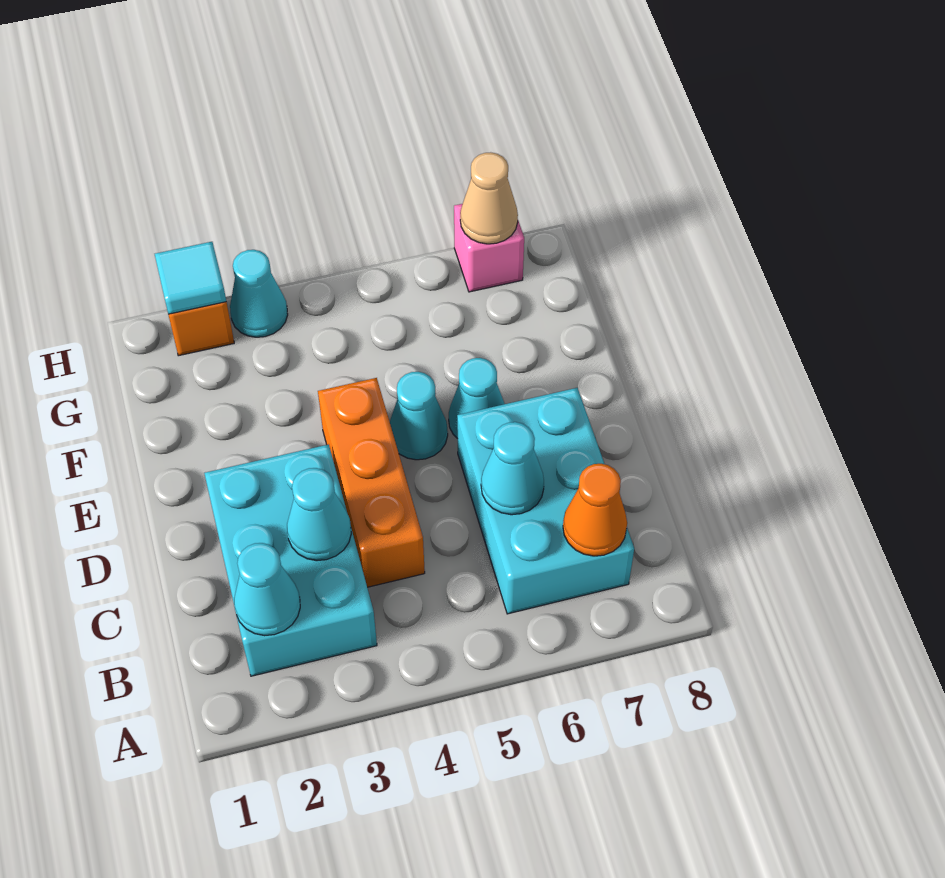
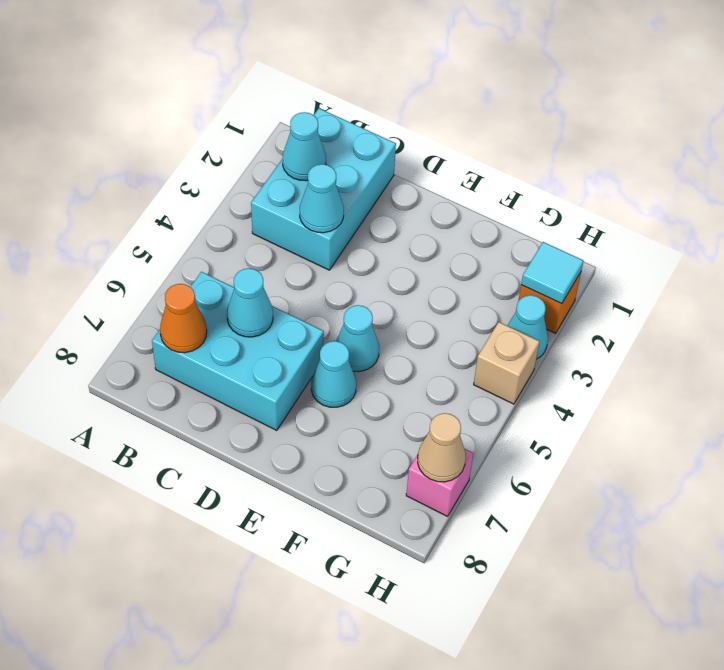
cyan brick B2:D3 level 1 -> cyan brick B1:C3 level 1
orange brick C4:E4 level 1 -> none
none -> tan brick H4 level 1

